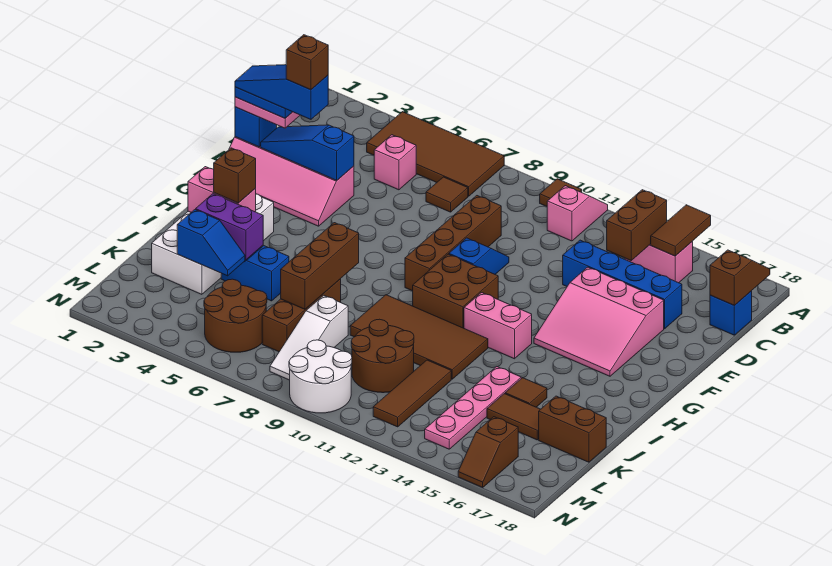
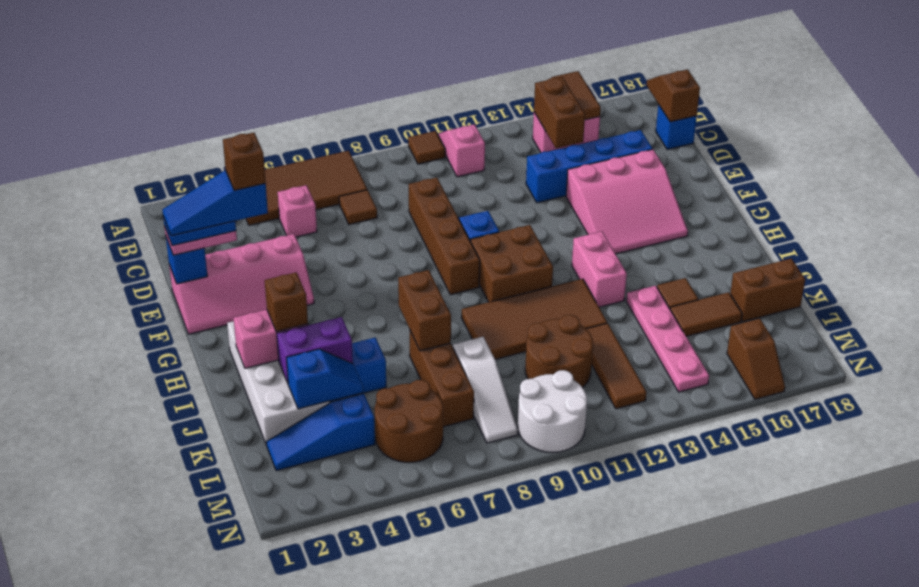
blue slope E2:E4 level 2 top 4 -> blue slope L2:L4 level 1 top 4
pink brick H12:H13 level 1 -> pink brick H13:I13 level 1
brown brick I7:K7 level 2 -> brown brick I7:J7 level 2

